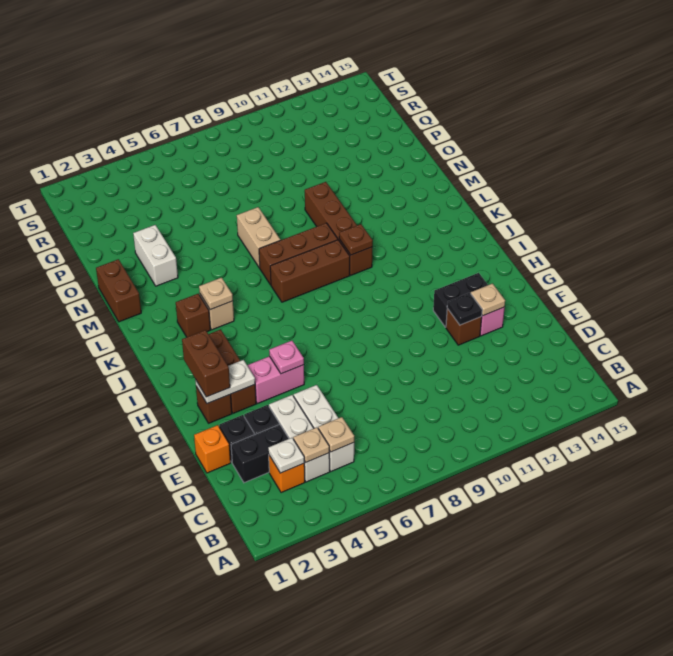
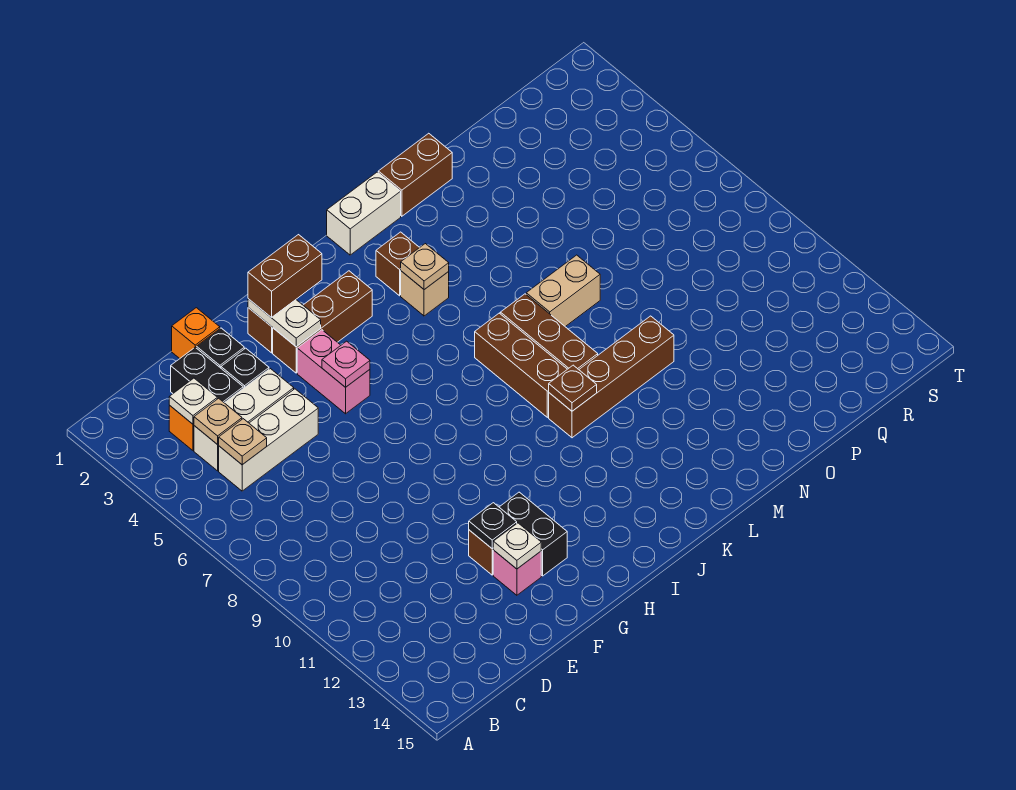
tan plate F13 level 2 -> white plate F13 level 2
white brick N3:O3 level 1 -> white brick K1:L1 level 1

